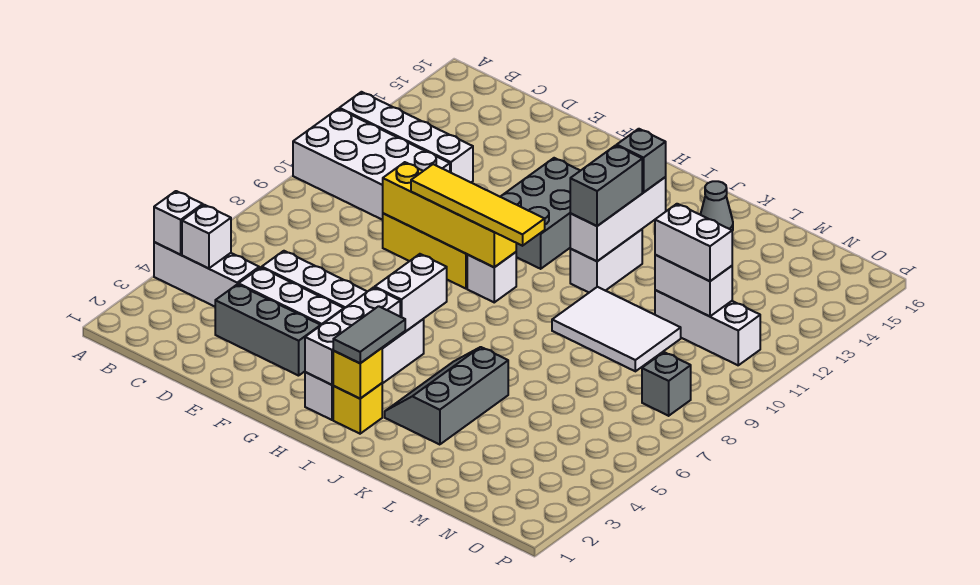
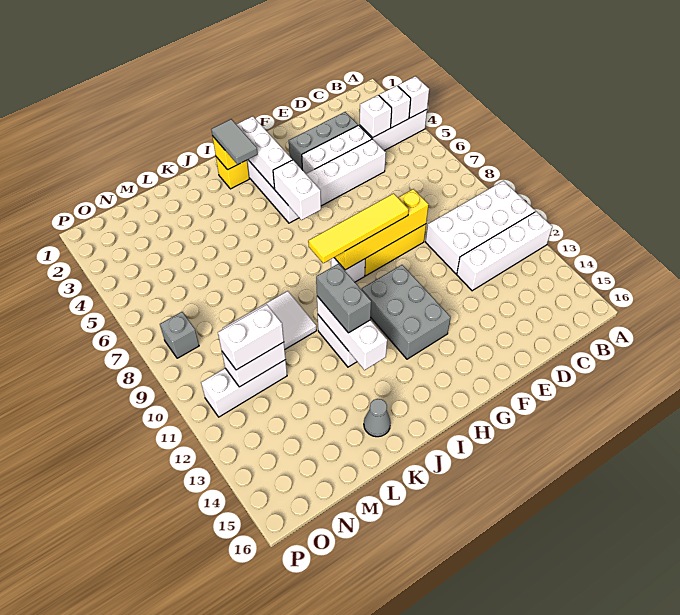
none -> white brick C4 level 2
grey slope J3:K5 level 1 top K -> none
grey brick J13 level 3 -> none

